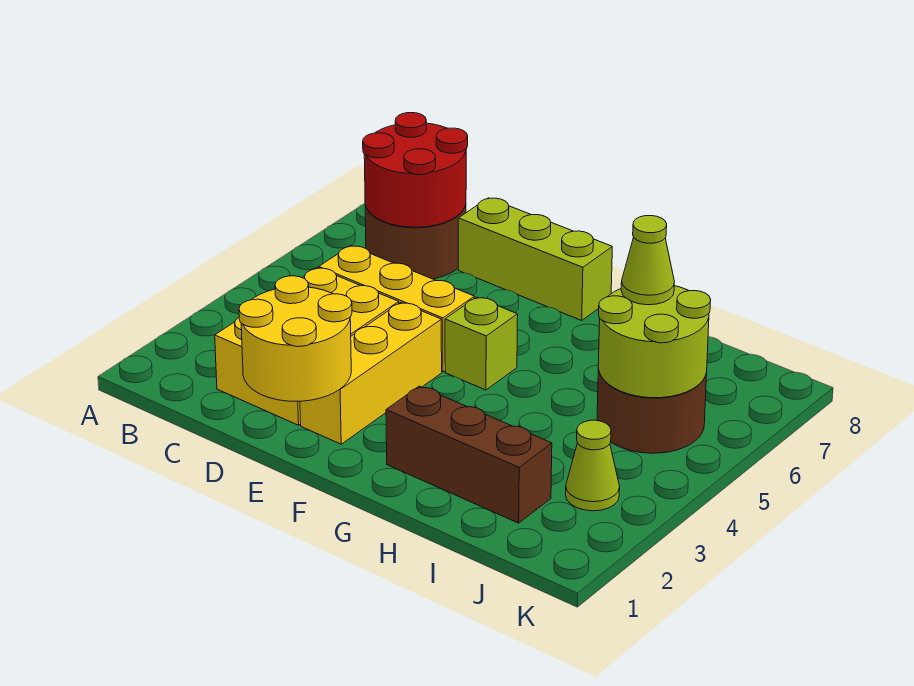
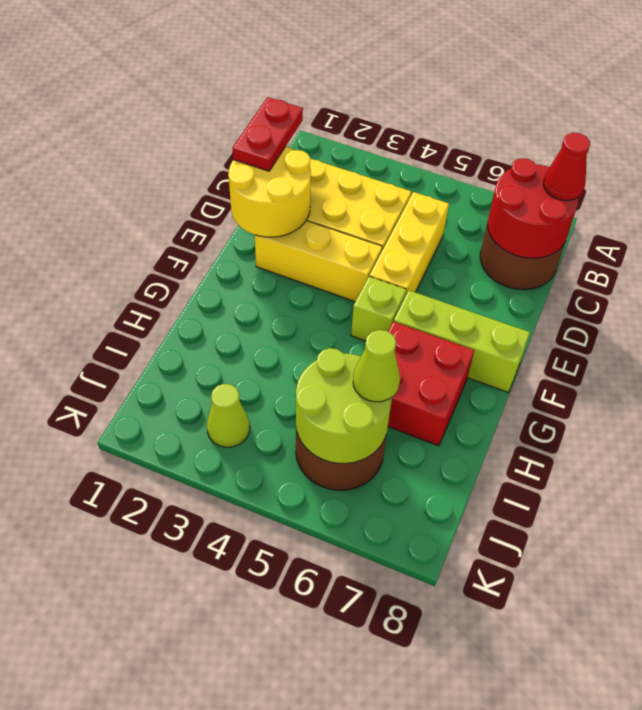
none -> red cone B8 level 3
none -> red plate C1:D1 level 3
lime brick D8:F8 level 1 -> lime brick F6:F8 level 1
brown brick G2:I2 level 1 -> none
none -> red brick G6:H7 level 1

